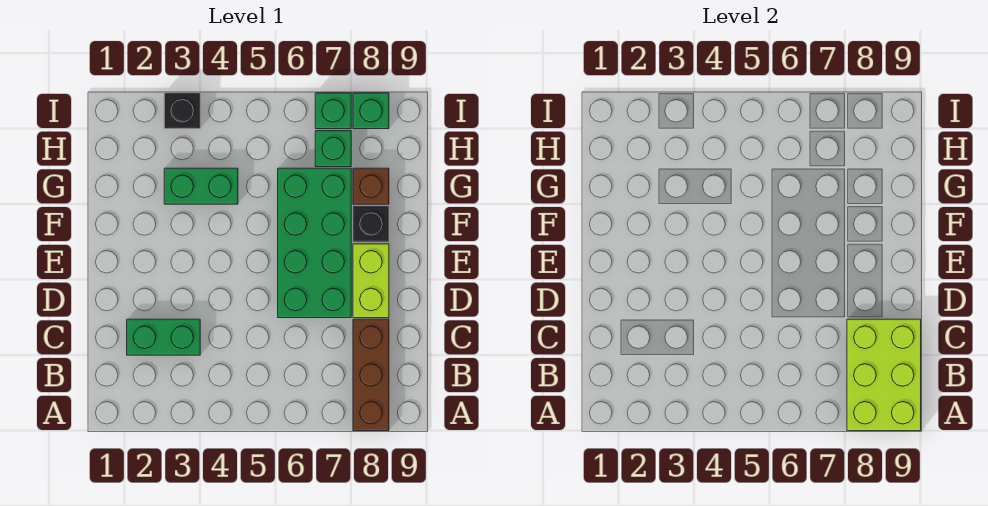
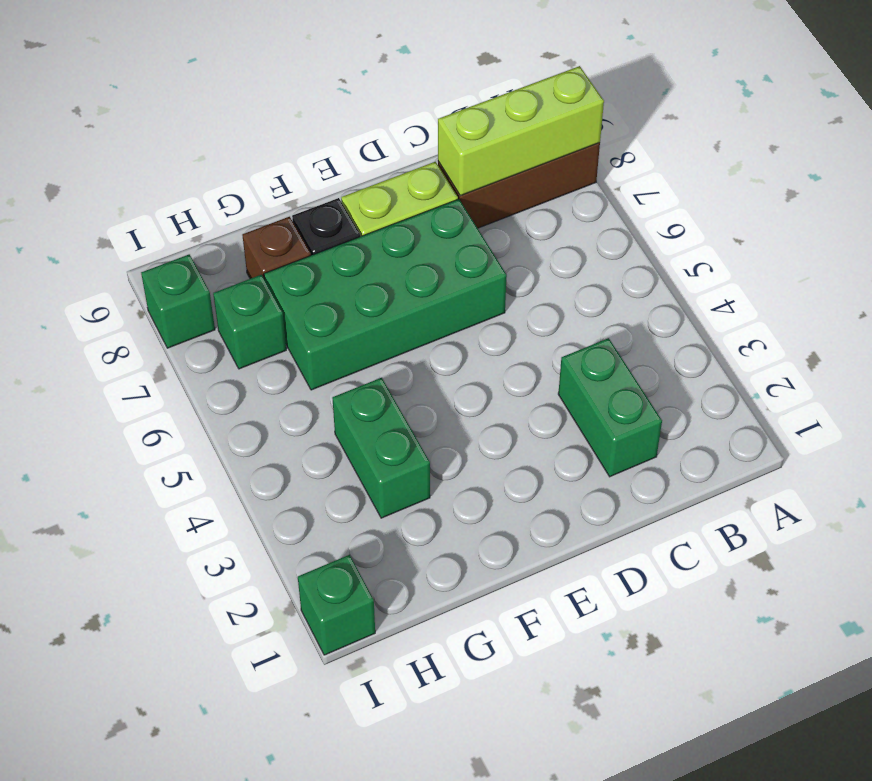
lime brick A8:C9 level 2 -> lime brick A8:C8 level 2
black brick I3 level 1 -> none
green brick I7 level 1 -> green brick I1 level 1

